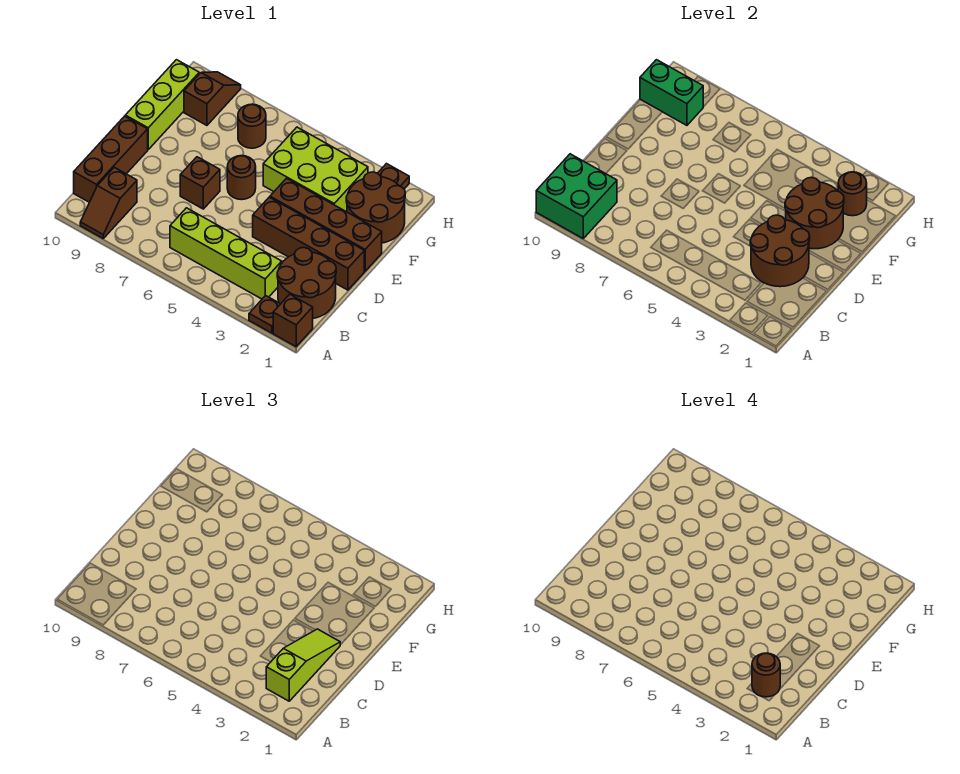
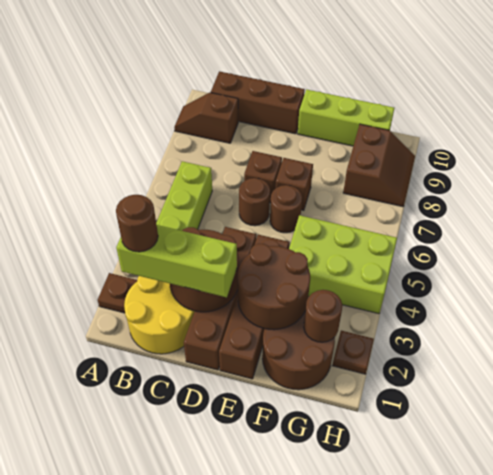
brown brick A1 level 1 -> brown brick E7 level 1
green brick A9:B10 level 2 -> none
brown round brick B1:C2 level 1 -> yellow round brick B1:C2 level 1
lime slope B2:D2 level 3 top B -> lime brick B2:D2 level 3
lime brick F3:G5 level 1 -> lime brick F4:H5 level 1
brown round brick G7 level 1 -> brown round brick D6 level 1
brown slope G9:H9 level 1 top G -> brown slope G8:H9 level 1 top G
green brick G9:G10 level 2 -> none

